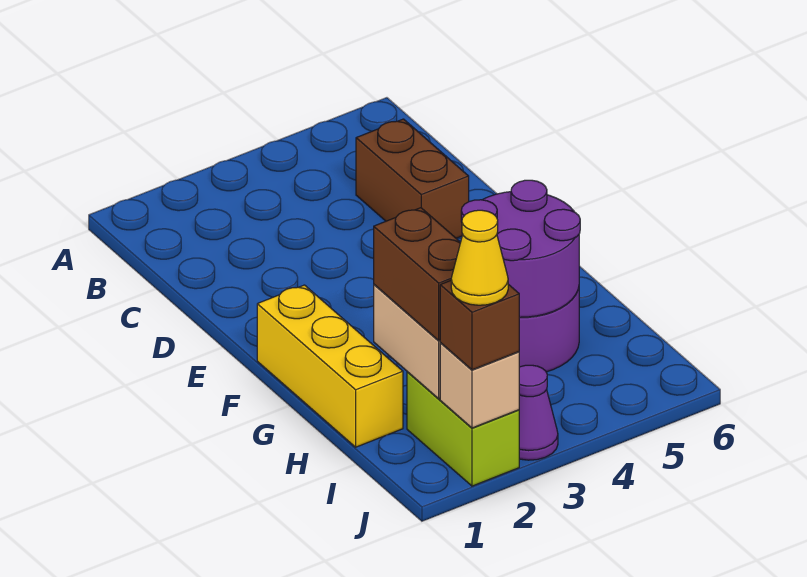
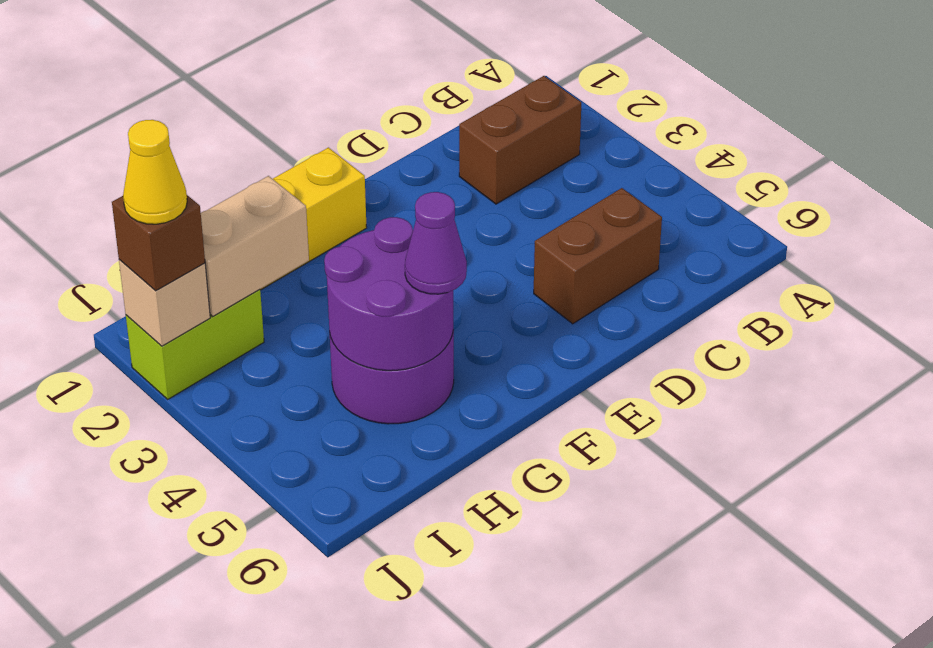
brown brick H2:I2 level 3 -> brown brick B2:C2 level 1
purple cone J3 level 1 -> purple cone G5 level 3

